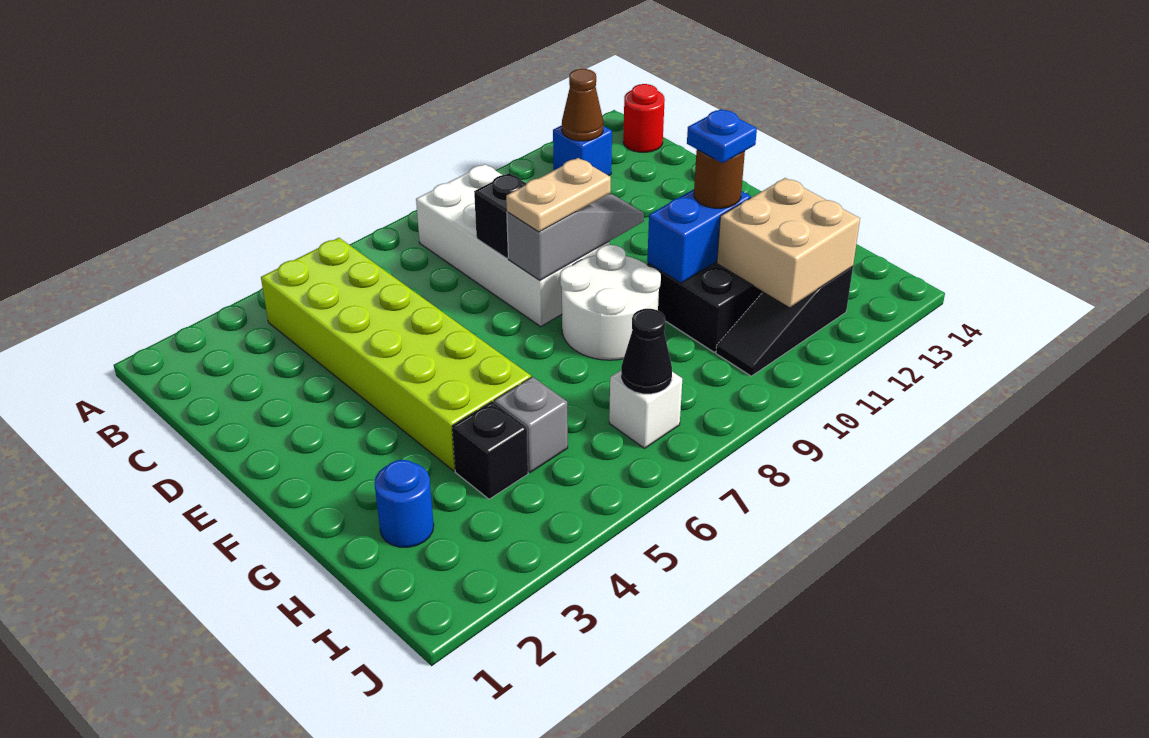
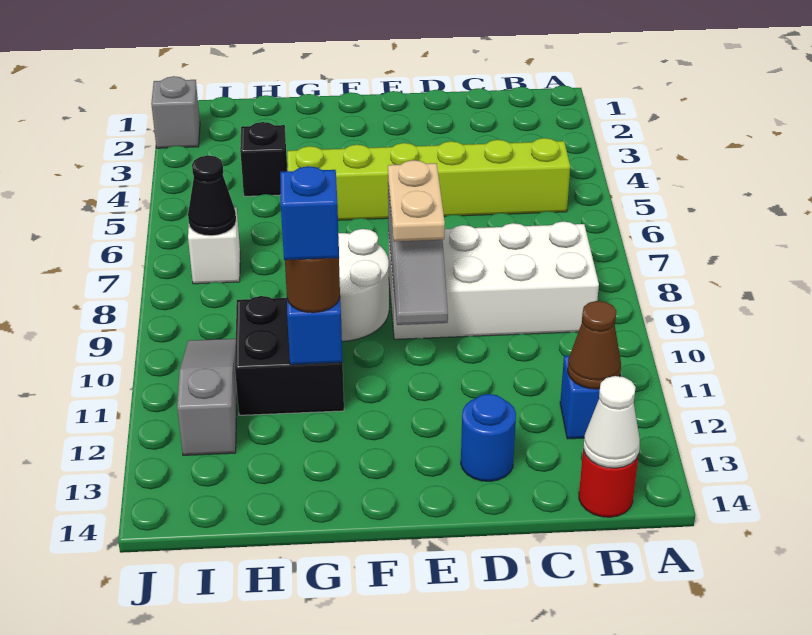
lime brick B4:G5 level 1 -> lime brick B5:G5 level 1
none -> white cone B14 level 2
black brick D8 level 2 -> none
blue plate G11 level 4 -> blue brick G11 level 4
blue round brick H2 level 1 -> blue round brick D13 level 1
grey brick H5 level 1 -> grey brick J2 level 1
tan brick H11:I12 level 2 -> none
black slope I10:I12 level 1 top 12 -> grey slope I10:I12 level 1 top 12

